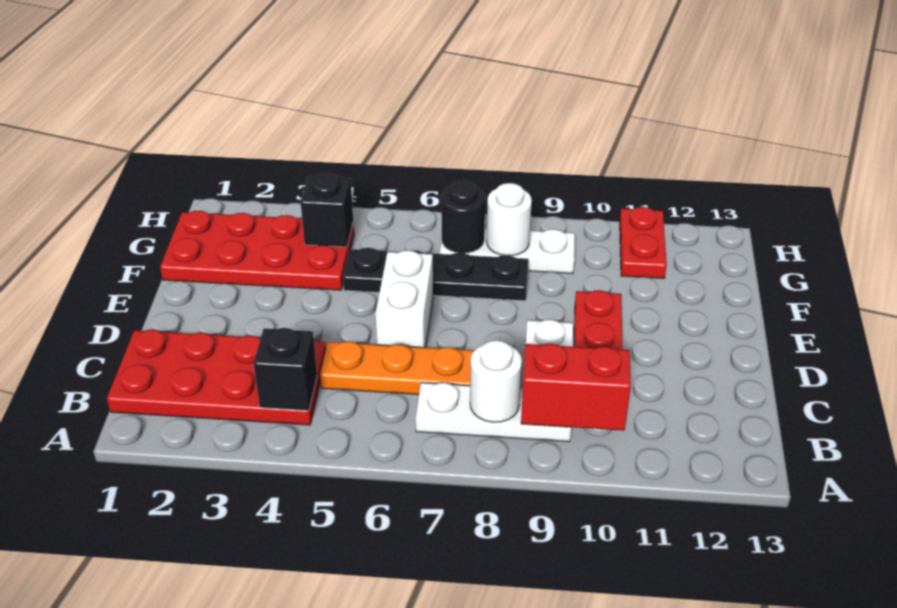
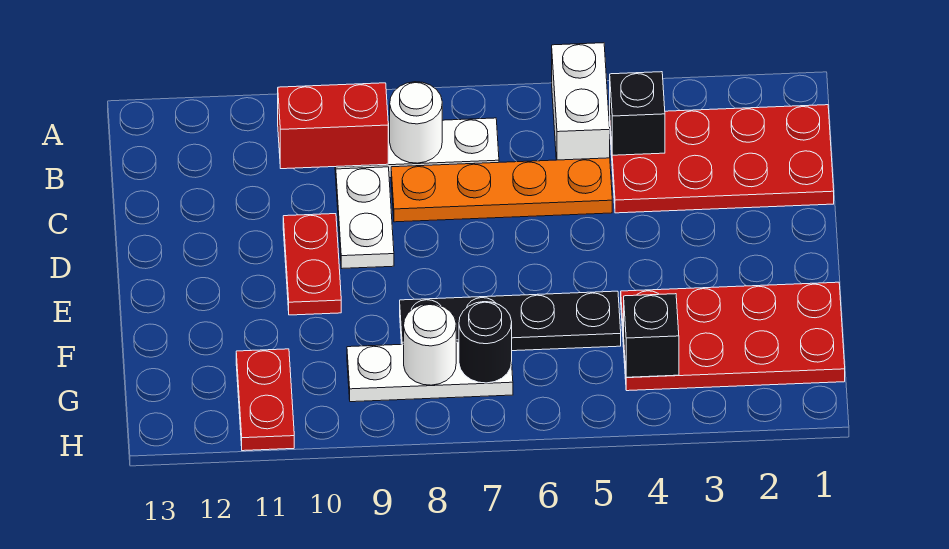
white brick D6:E6 level 1 -> white brick A5:B5 level 1

